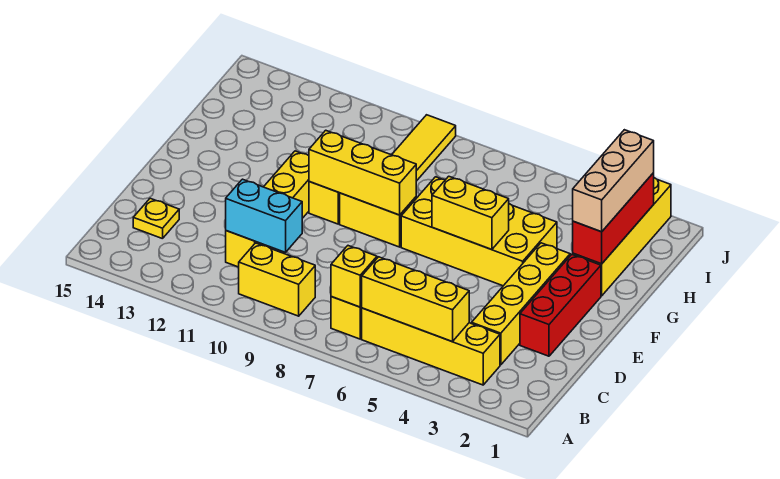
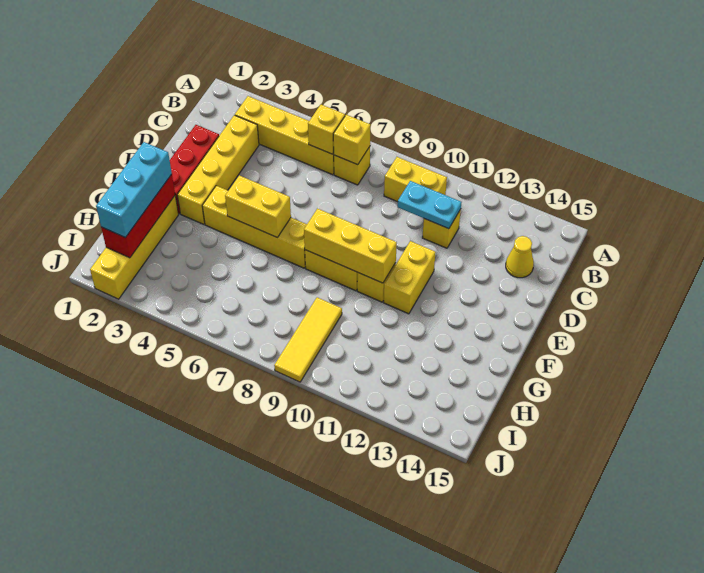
yellow brick B4:B6 level 2 -> yellow brick B6 level 2
cyan brick C10:C11 level 2 -> cyan plate C10:C11 level 2
yellow plate C14 level 1 -> yellow cone C14 level 1
yellow brick F4:G7 level 1 -> yellow brick F4:F7 level 1
tan brick G2:I2 level 3 -> cyan brick G2:I2 level 3

